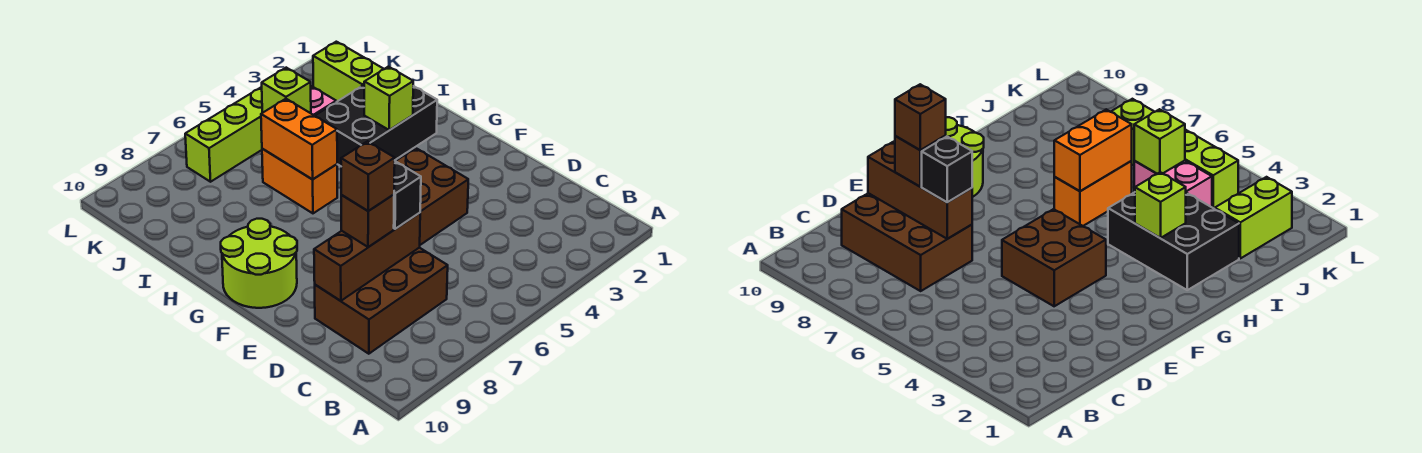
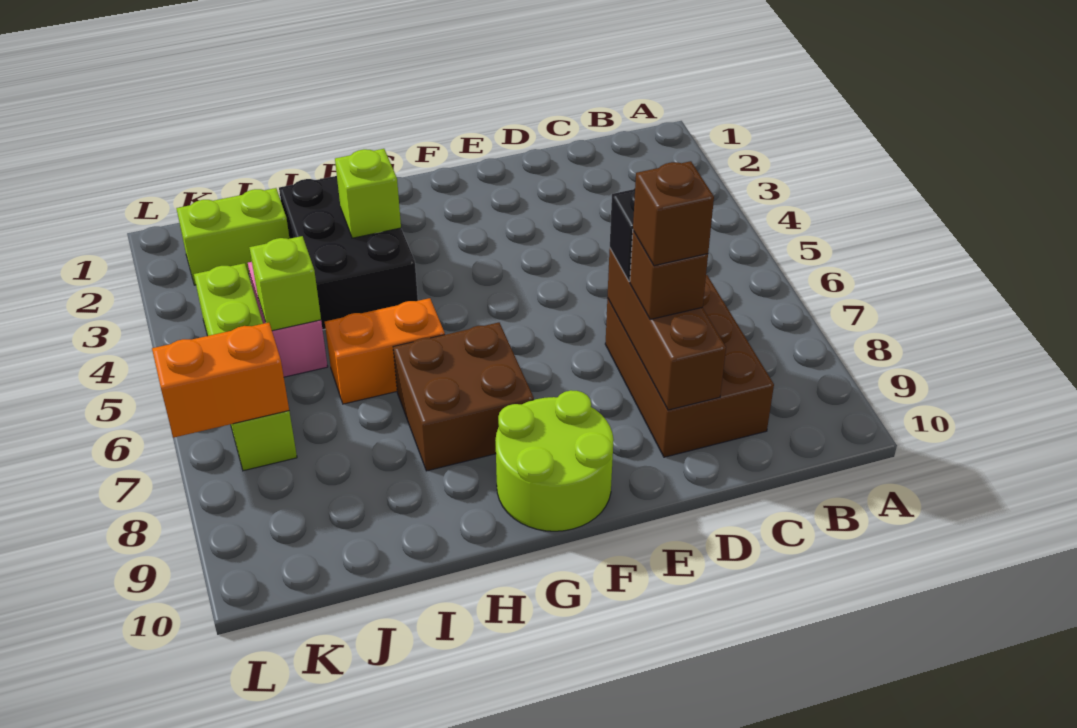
brown brick E4:F5 level 1 -> brown brick G7:H8 level 1
orange brick H6:I6 level 2 -> orange brick K7:L7 level 2

